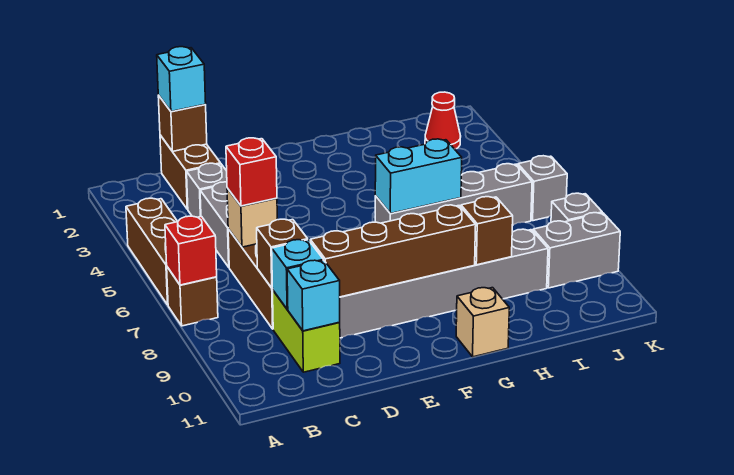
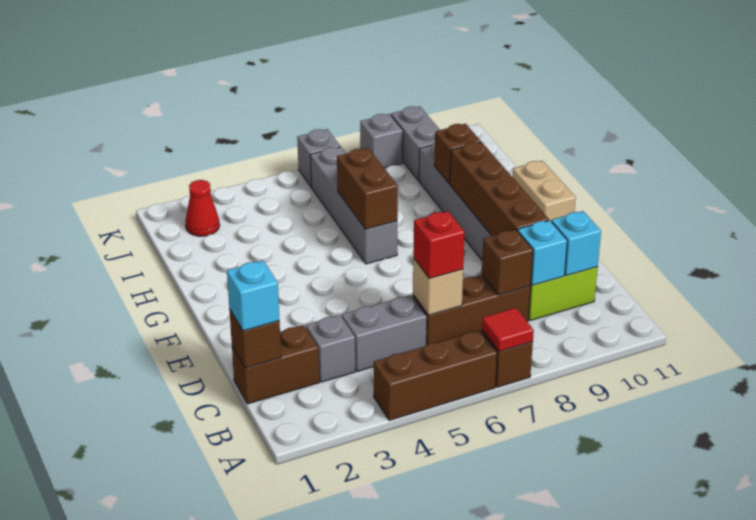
red brick A7 level 2 -> red tile A7 level 2
cyan brick G6:H6 level 2 -> brown brick G6:H6 level 2
tan brick G11 level 1 -> tan brick F11:G11 level 1

